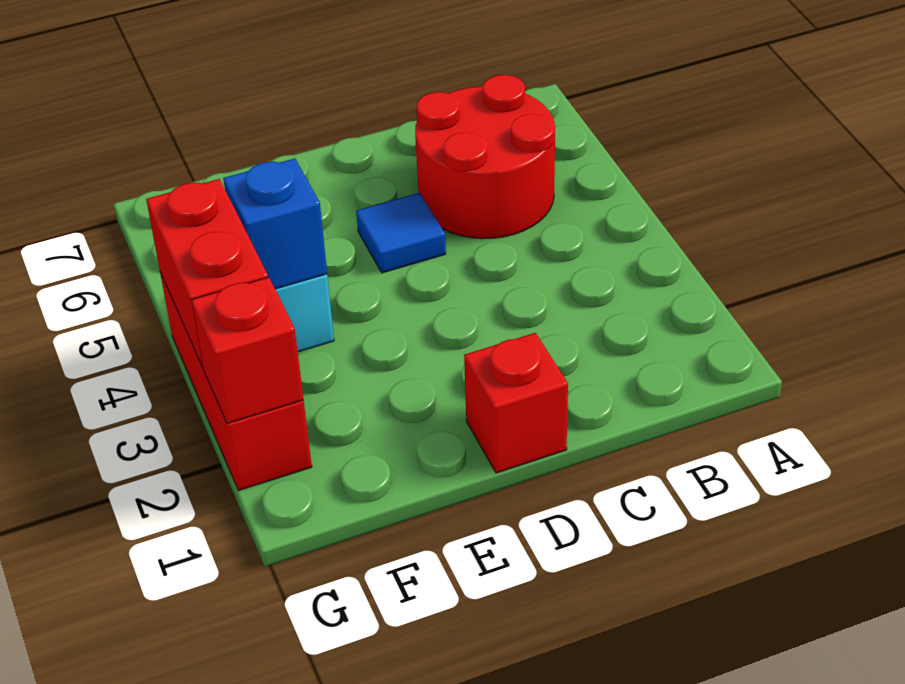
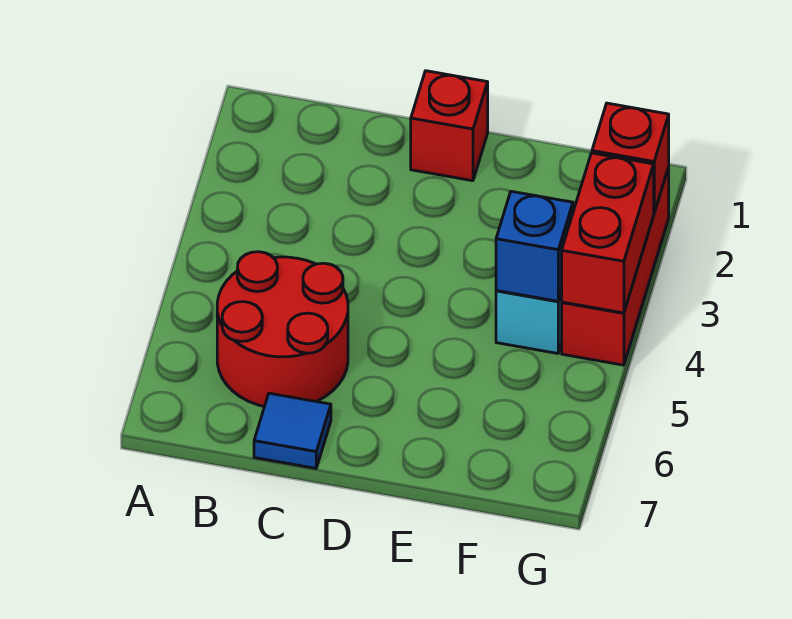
blue tile D5 level 1 -> blue tile C7 level 1

